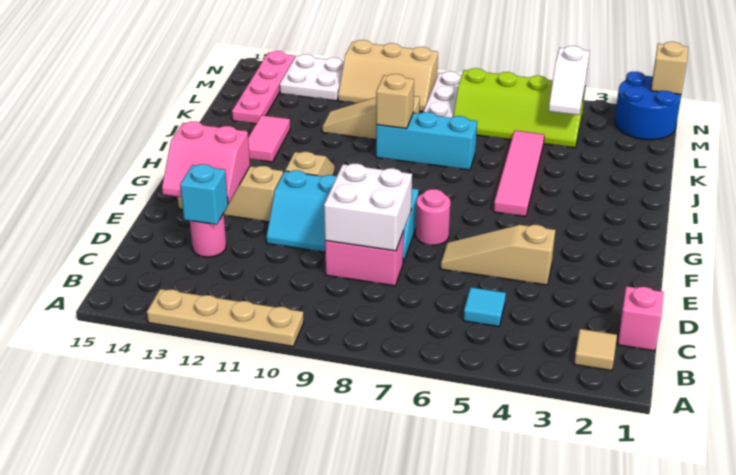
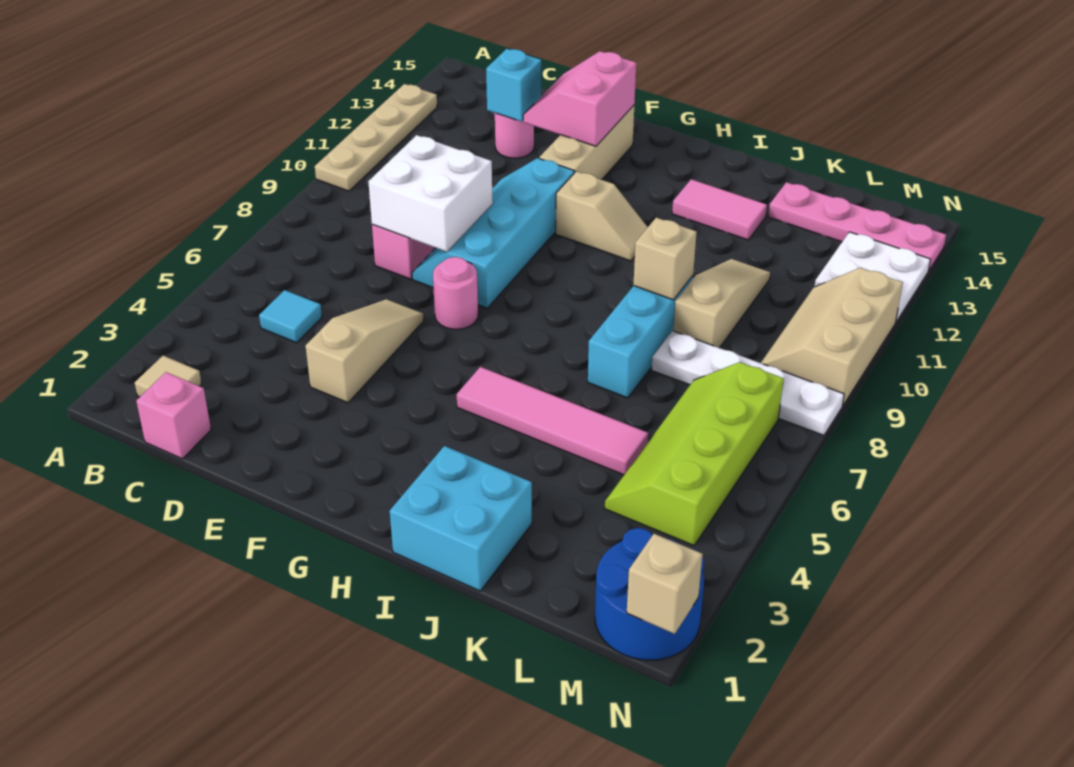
none -> cyan brick I1:J2 level 1
white slope L4:M4 level 2 top M -> none

